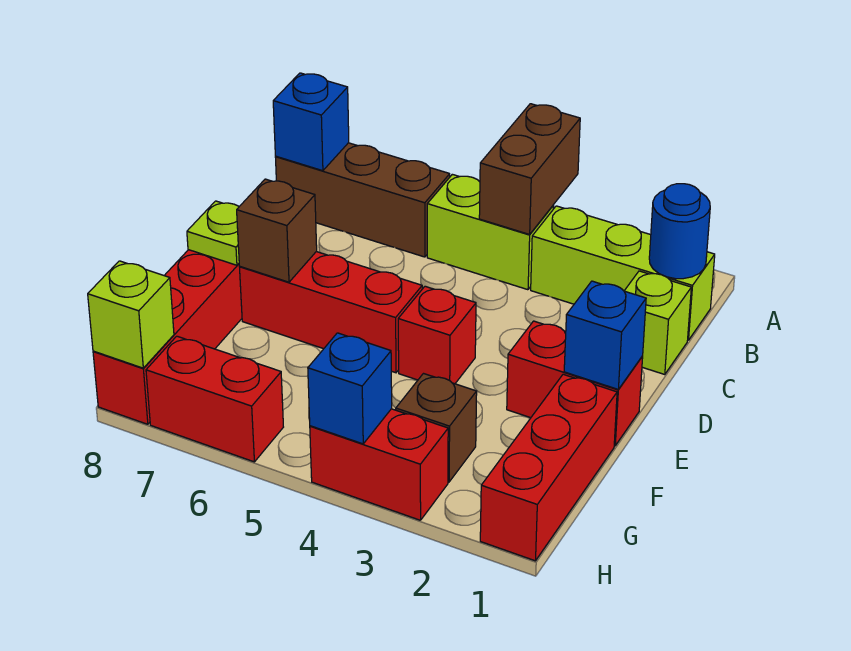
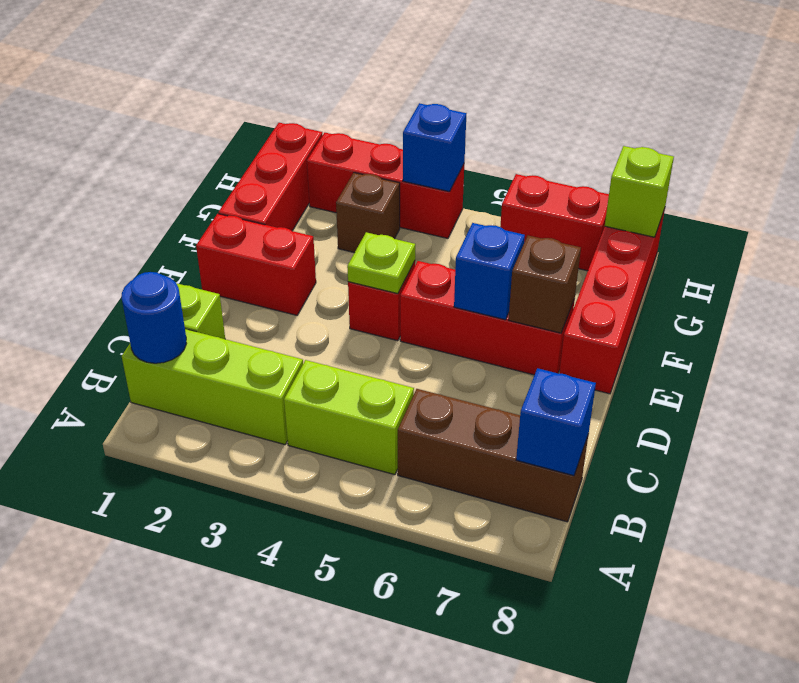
brown brick A4:B4 level 2 -> none
blue brick E1 level 2 -> blue brick E6 level 2
lime plate E8 level 2 -> lime plate E4 level 2
red brick H3:H4 level 1 -> red brick H2:H4 level 1

